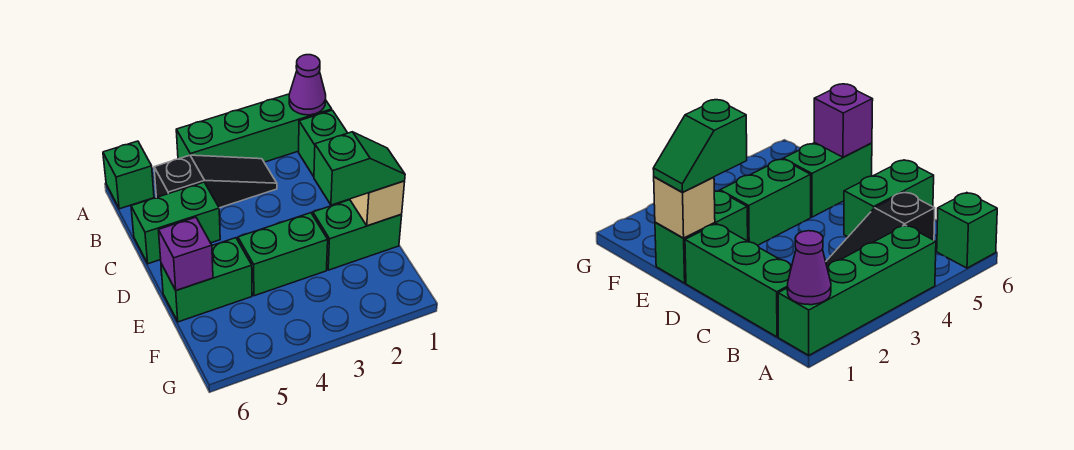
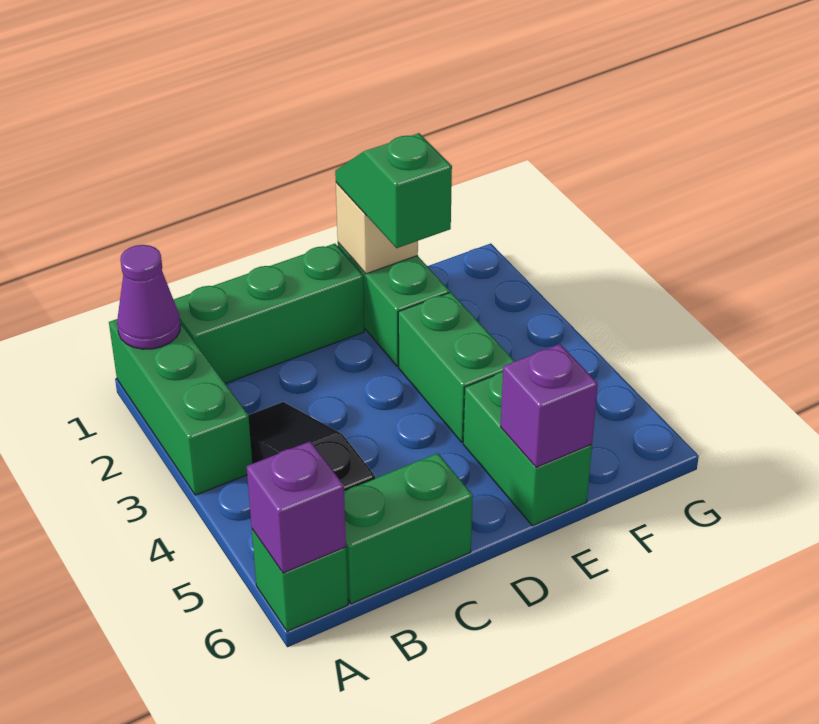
green brick A1:A4 level 1 -> green brick A1:A3 level 1
none -> purple brick A6 level 2
green brick C5:C6 level 1 -> green brick B6:C6 level 1

